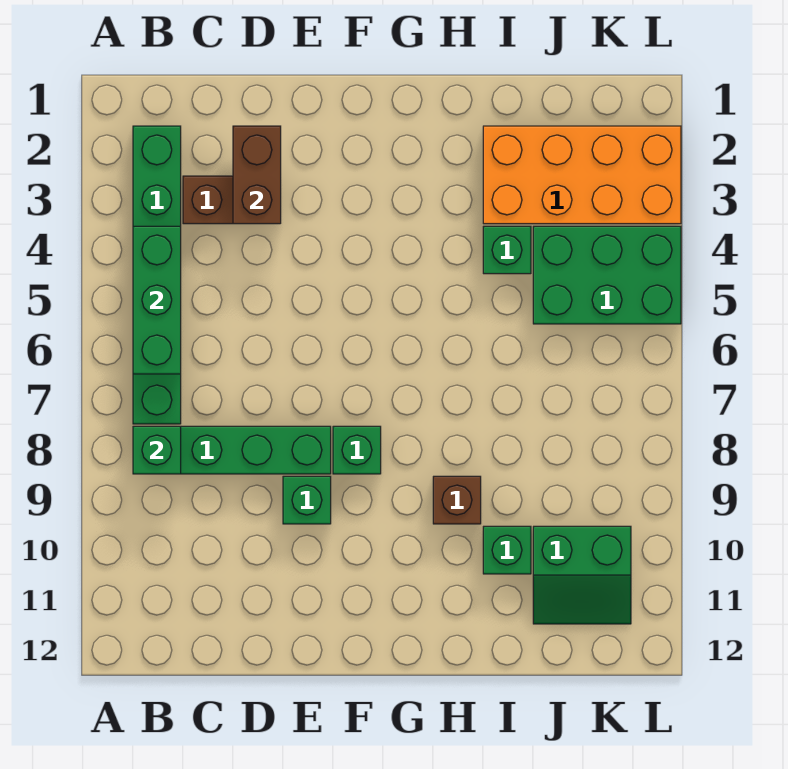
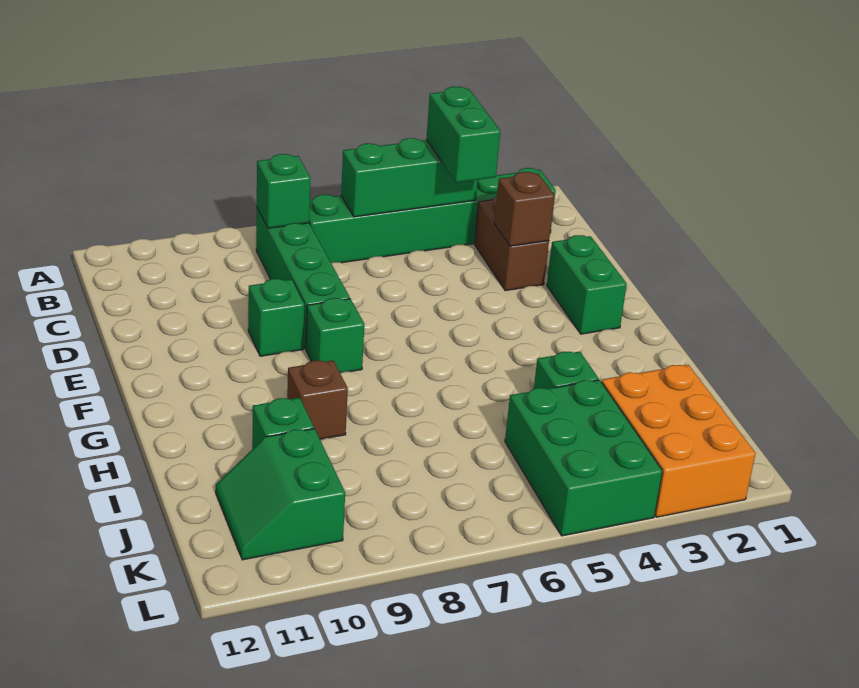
none -> green brick B4:C4 level 3
brown brick D2:D3 level 2 -> brown brick D3 level 2
none -> green brick E2:F2 level 1
orange brick I2:L3 level 1 -> orange brick J2:L3 level 1

